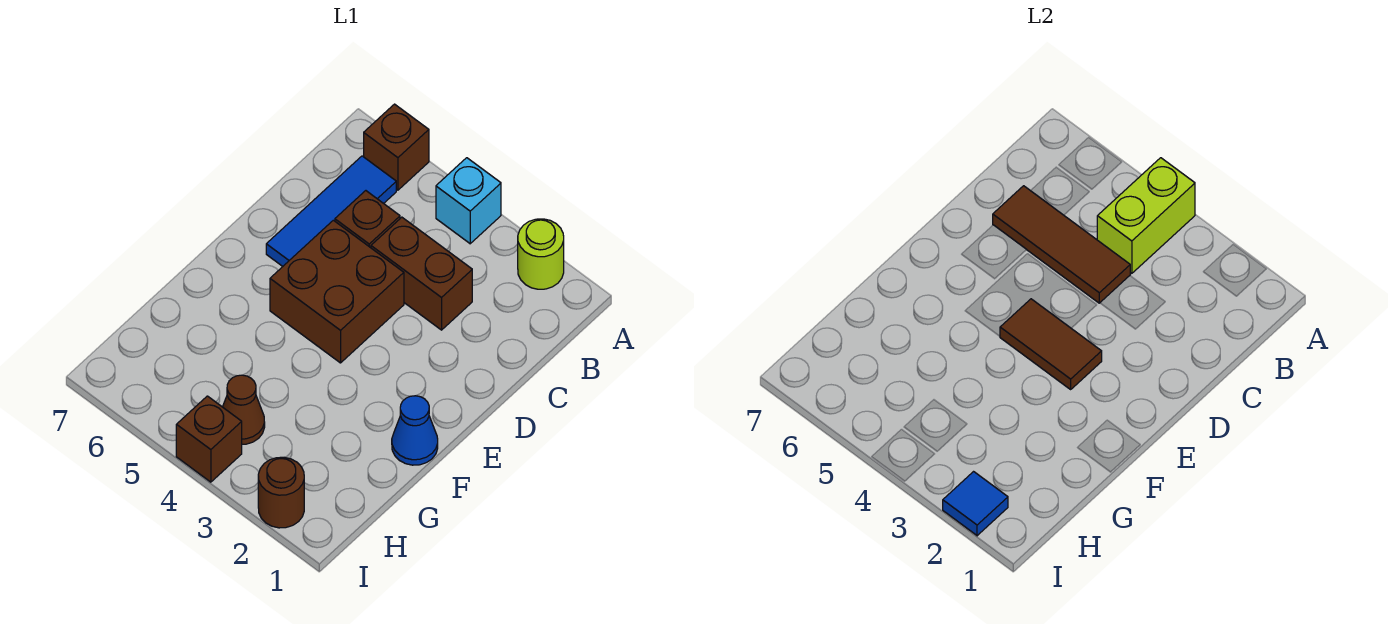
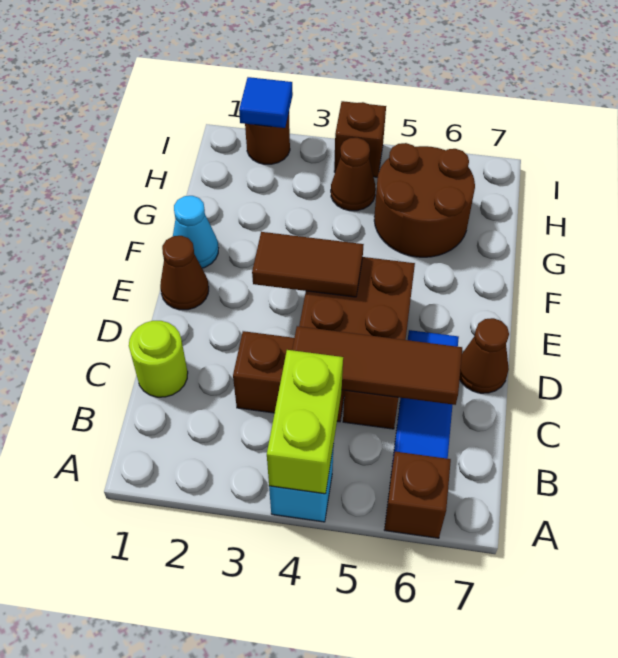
lime round brick A2 level 1 -> lime round brick C1 level 1
none -> brown cone D7 level 1
none -> brown cone E1 level 1
blue cone F1 level 1 -> cyan cone F1 level 1
none -> brown round brick G5:H6 level 1

